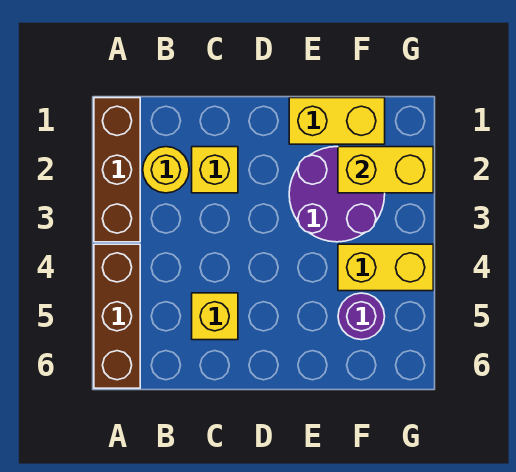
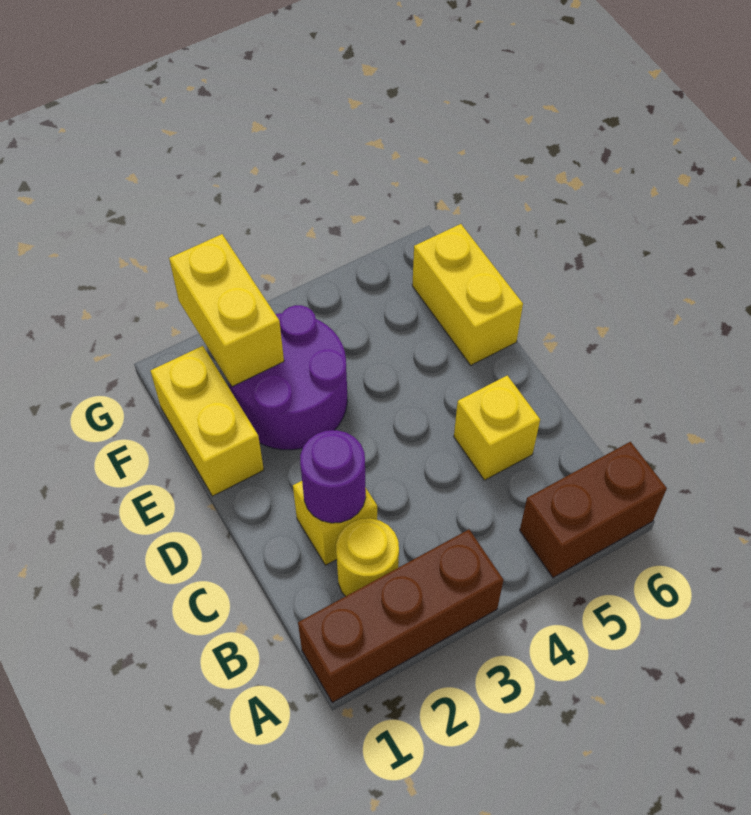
brown brick A4:A6 level 1 -> brown brick A5:A6 level 1
yellow brick F4:G4 level 1 -> yellow brick E6:F6 level 1
purple round brick F5 level 1 -> purple round brick C2 level 2

